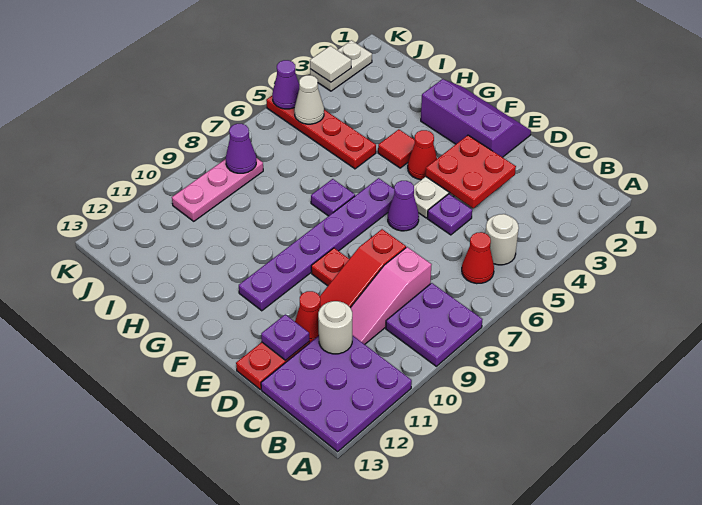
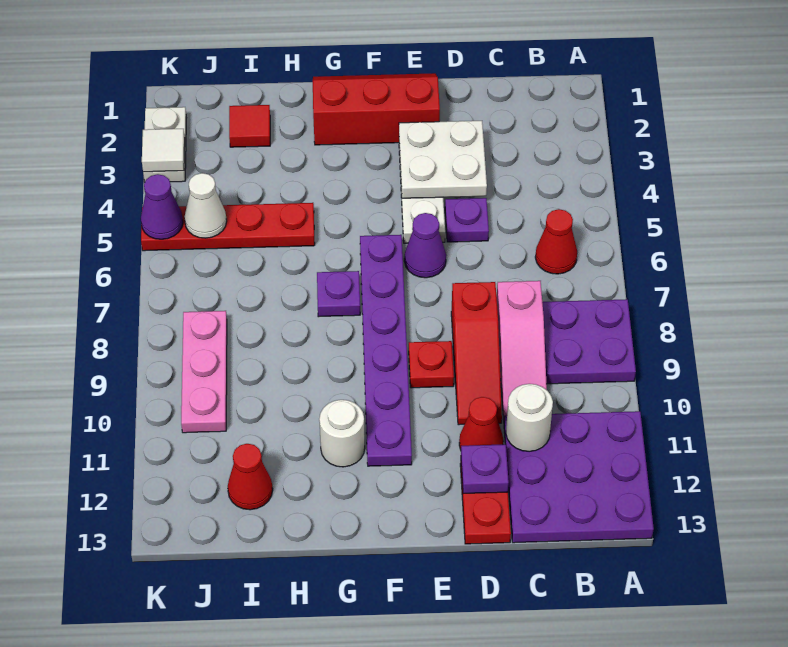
white round brick B5 level 1 -> white round brick G11 level 1
red plate D3:E4 level 2 -> white plate D3:E4 level 2
purple slope E1:G2 level 1 top 2 -> red slope E1:G2 level 1 top 2
red cone F4 level 1 -> red cone I12 level 1
red tile G4 level 1 -> red tile I2 level 1
purple cone J8 level 2 -> none

